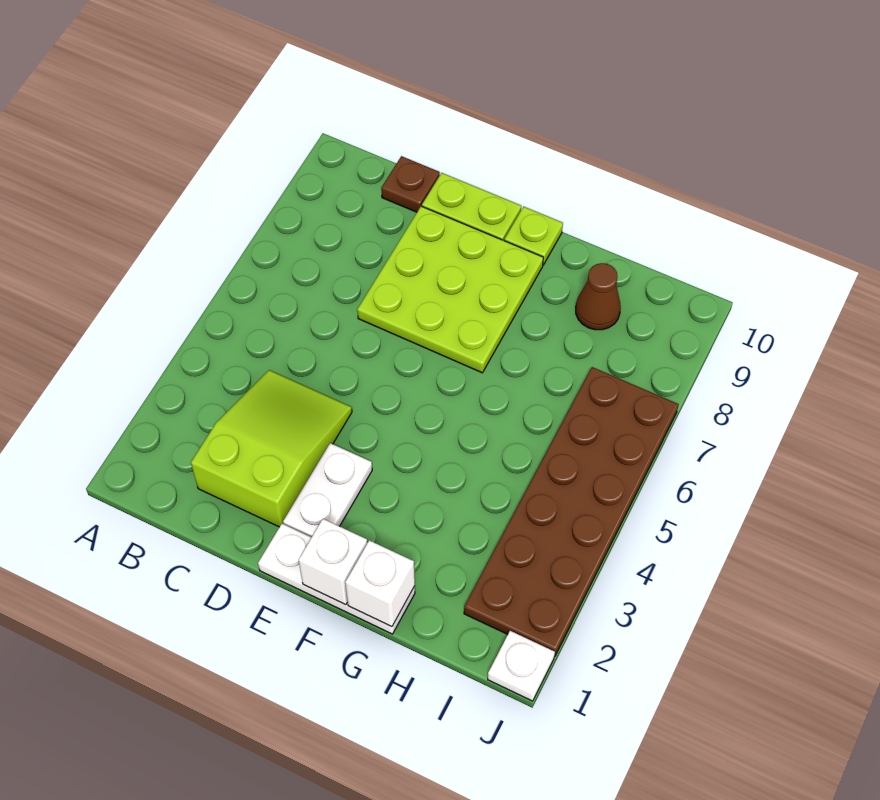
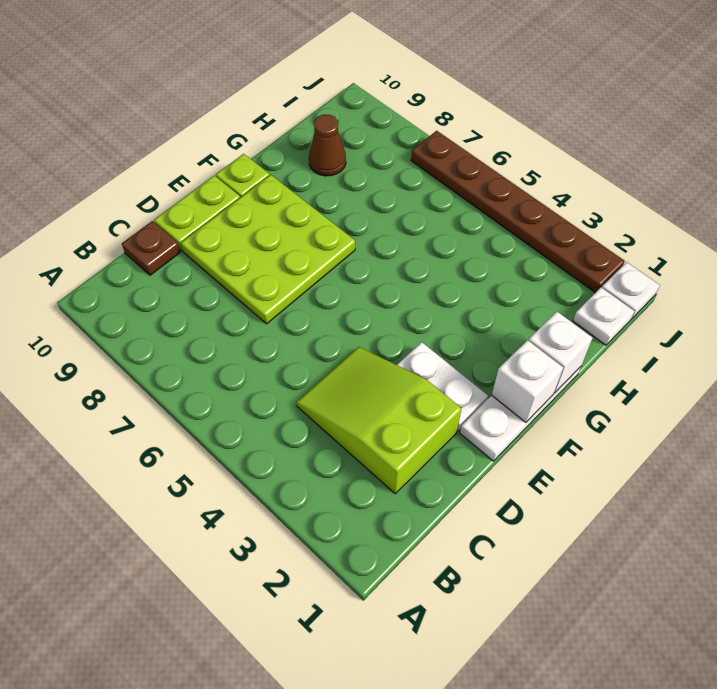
none -> white plate I1 level 1
brown plate I2:J7 level 1 -> brown plate J2:J7 level 1

